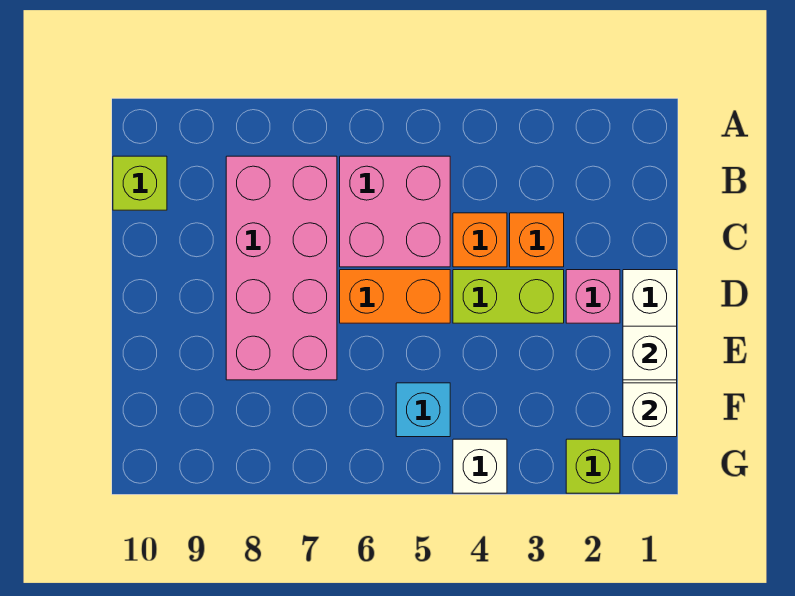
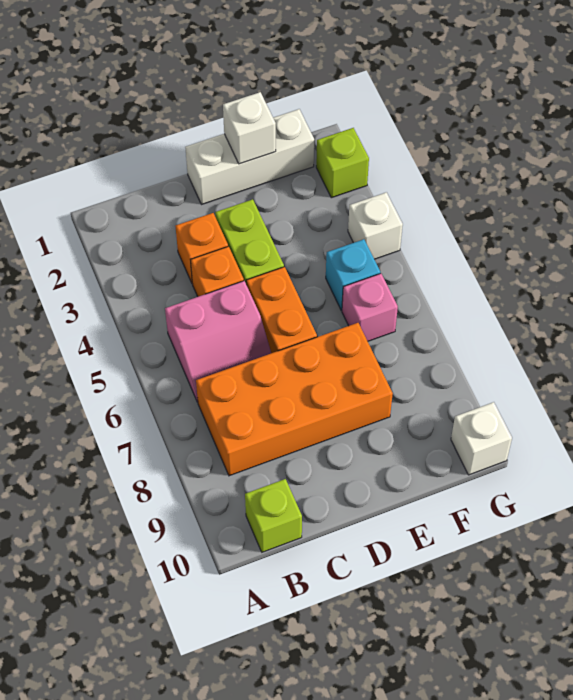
pink brick B5:C6 level 1 -> pink slope B5:C6 level 1 top 5
pink brick B7:E8 level 1 -> orange brick B7:E8 level 1
pink brick D2 level 1 -> pink brick F6 level 1
white brick F1 level 2 -> white brick G10 level 1

